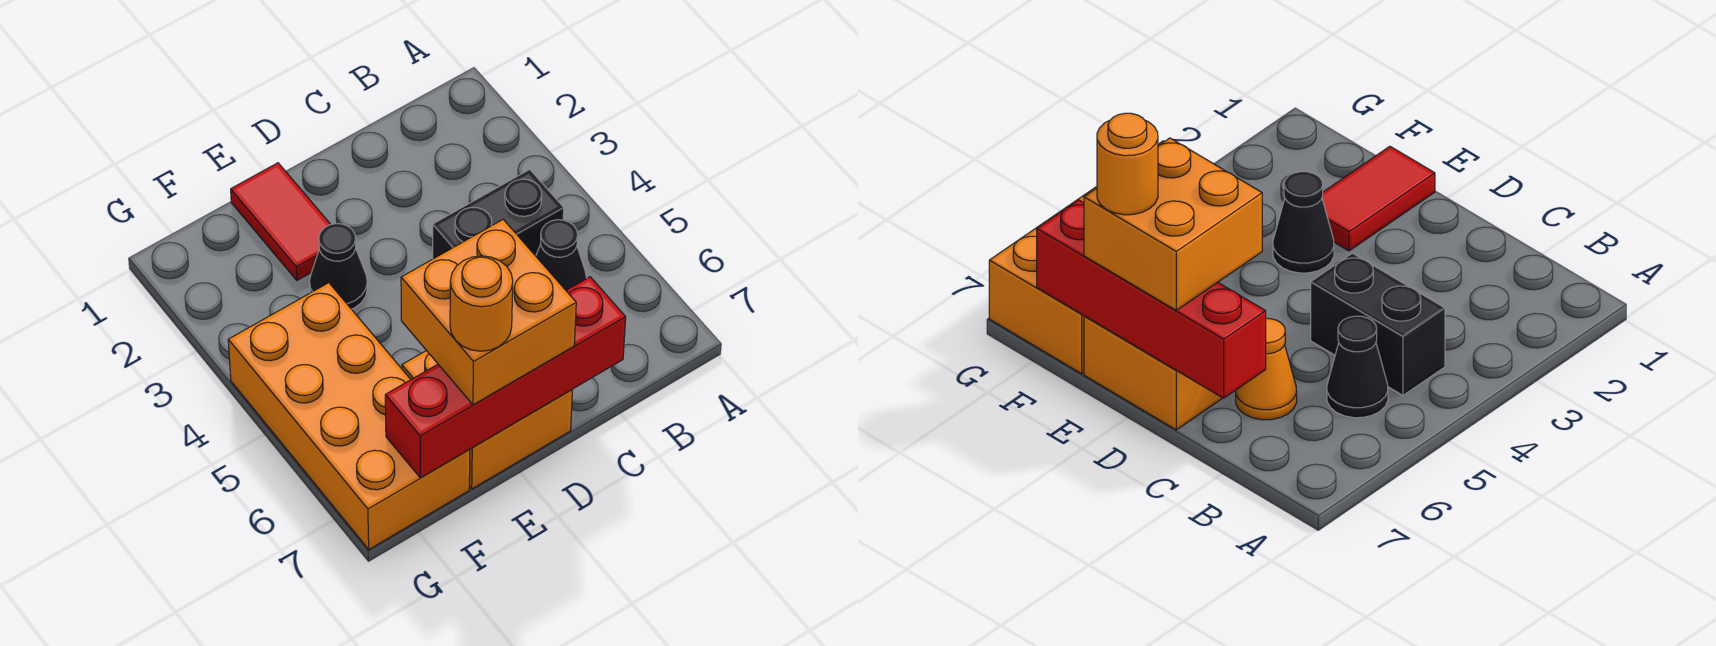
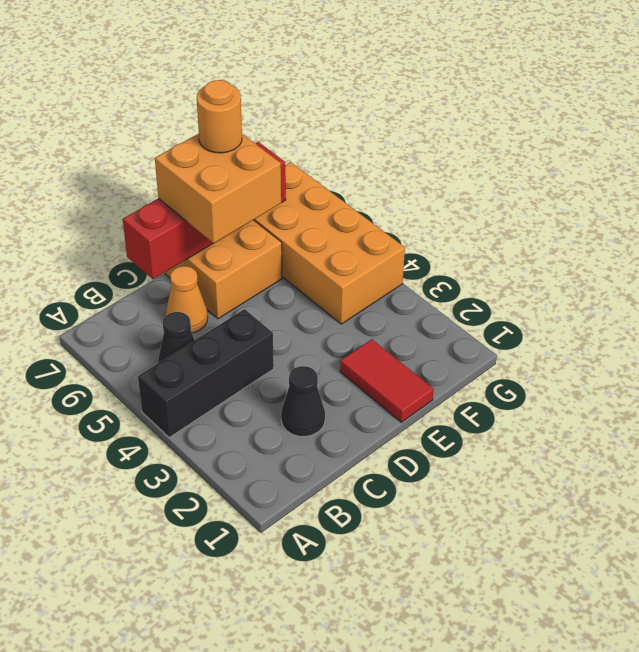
black brick B4:C4 level 1 -> black brick A4:C4 level 1
black cone E3 level 1 -> black cone C2 level 1

